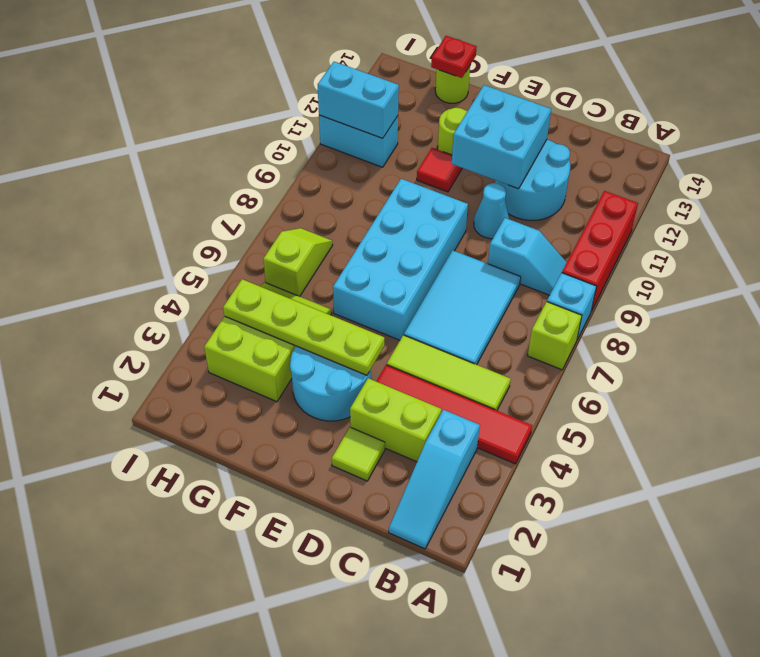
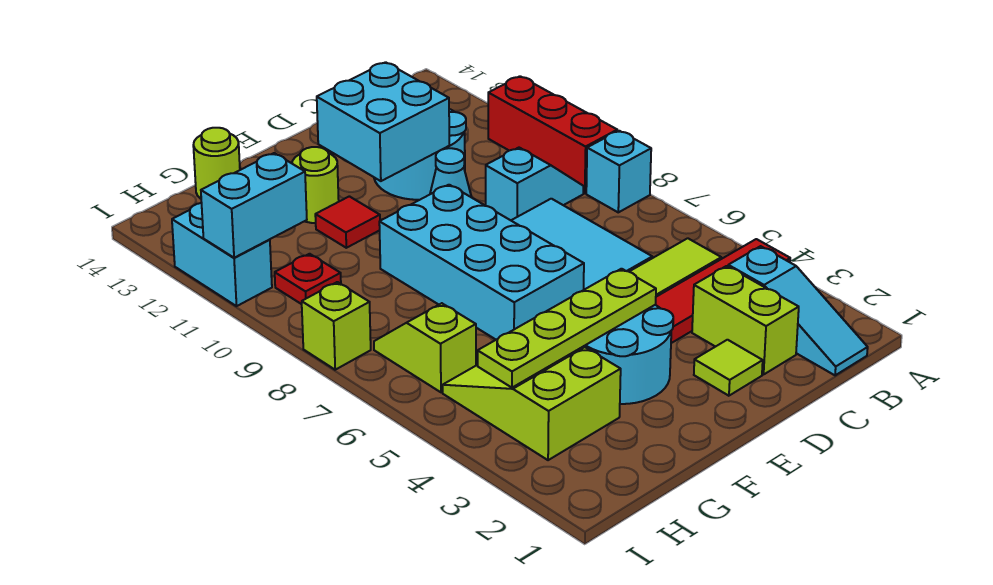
lime brick A7 level 1 -> lime brick I8 level 1
lime brick C3:D3 level 1 -> lime brick C2:C3 level 1
red plate G14 level 2 -> red plate H10 level 1
cyan brick H11:I11 level 1 -> cyan brick I11:I12 level 1

